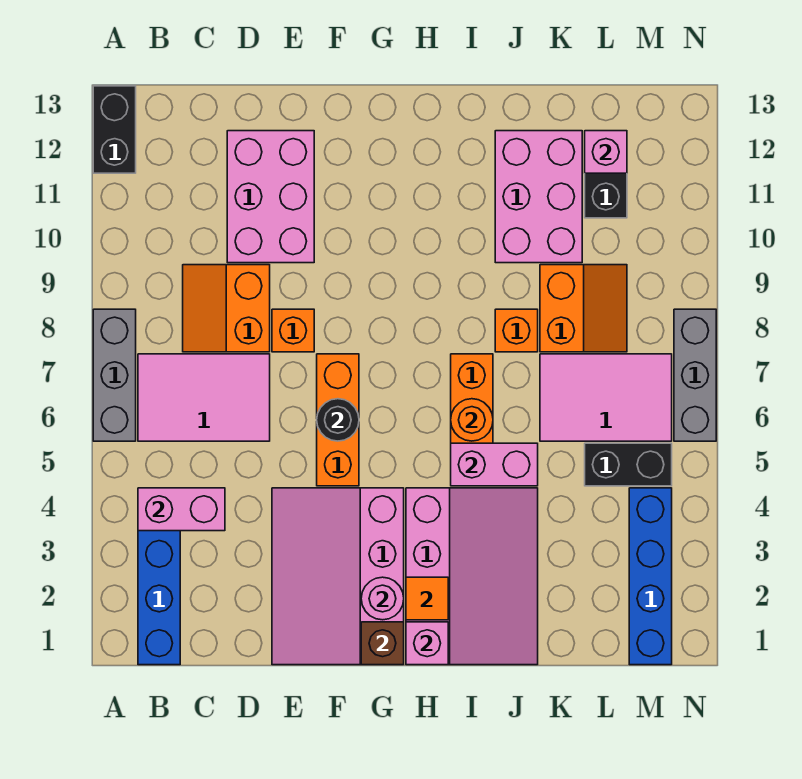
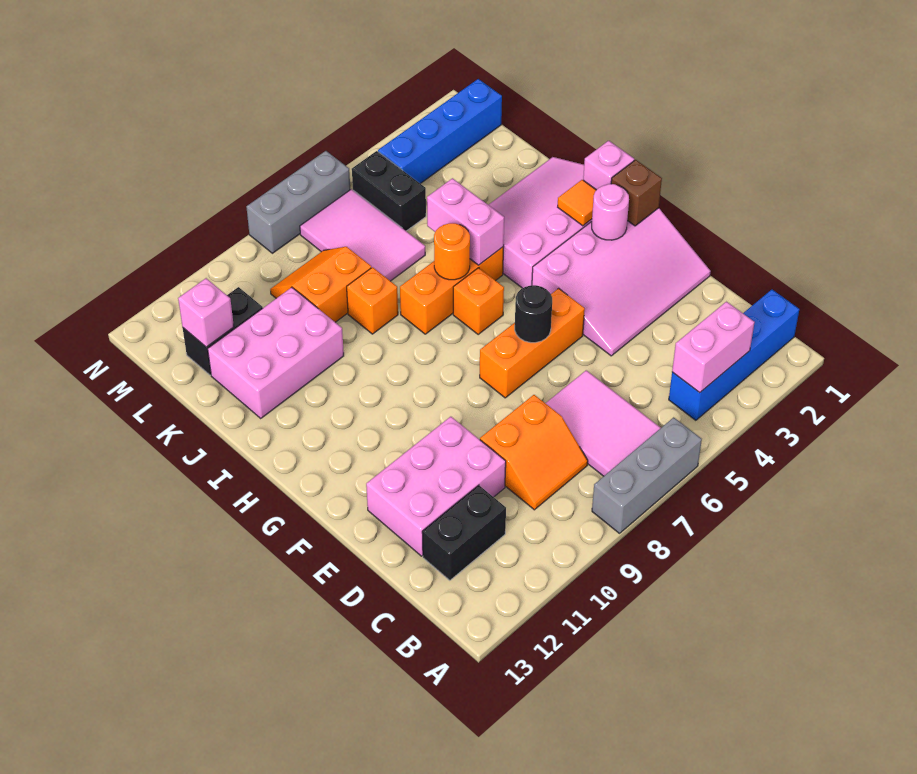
black brick A12:A13 level 1 -> black brick C11:C12 level 1
pink brick B4:C4 level 2 -> pink brick B3:B4 level 2
orange brick E8 level 1 -> orange brick H6 level 1

